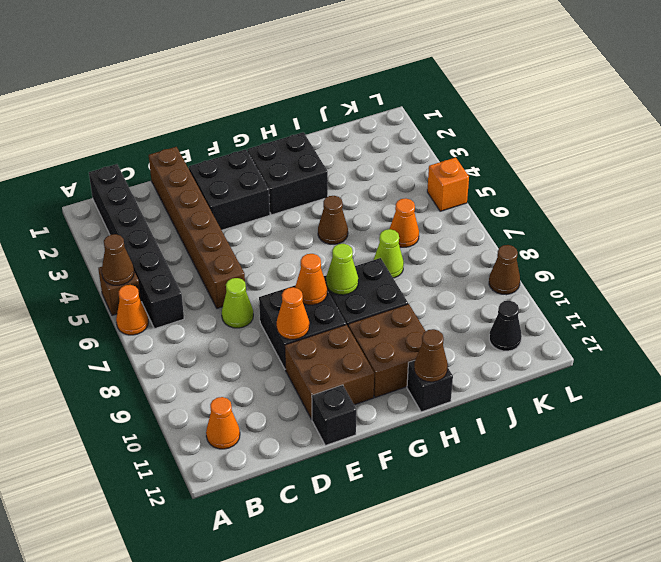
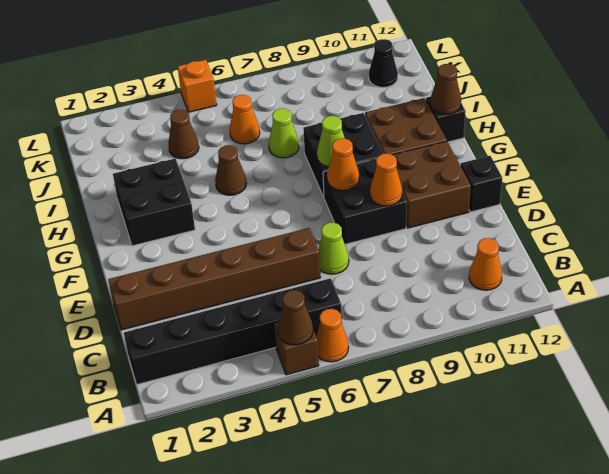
black brick E2:F3 level 1 -> none
brown cone L9 level 1 -> brown cone J4 level 1

